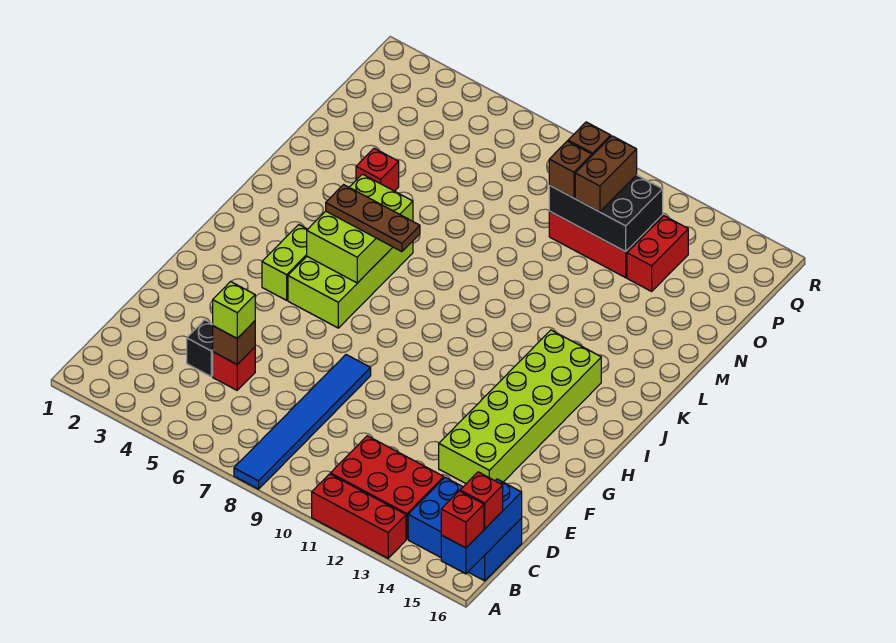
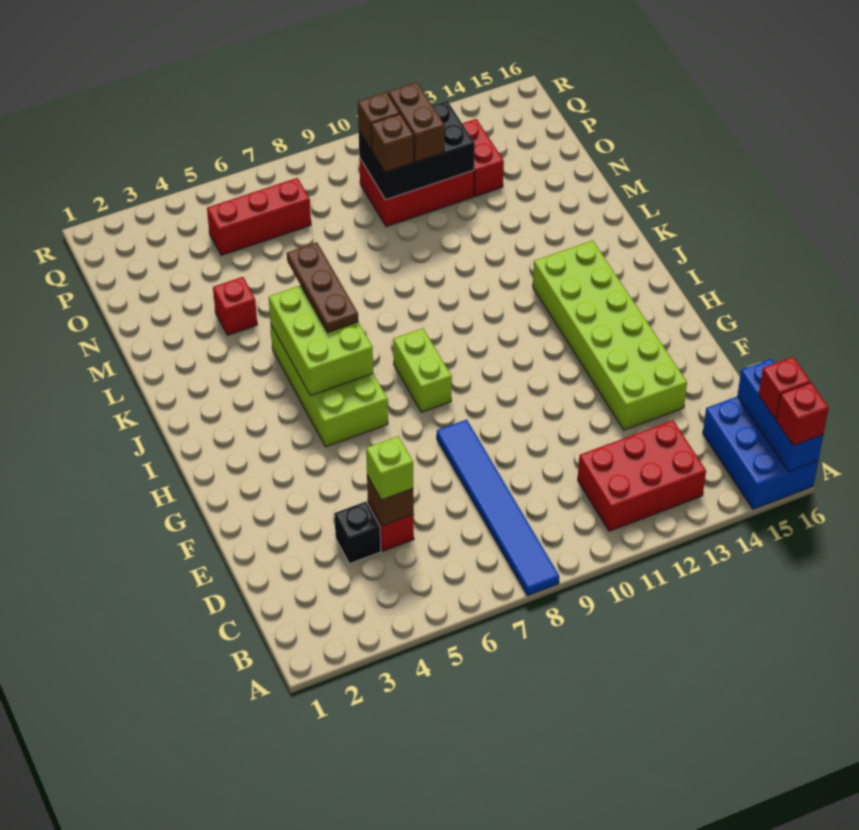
red brick A11:A13 level 1 -> red brick P5:P7 level 1
blue brick B14:C16 level 1 -> blue brick A15:C16 level 1
lime brick H4:I4 level 1 -> lime brick H8:I8 level 1
brown plate J5:J7 level 3 -> brown plate J6:L6 level 3

